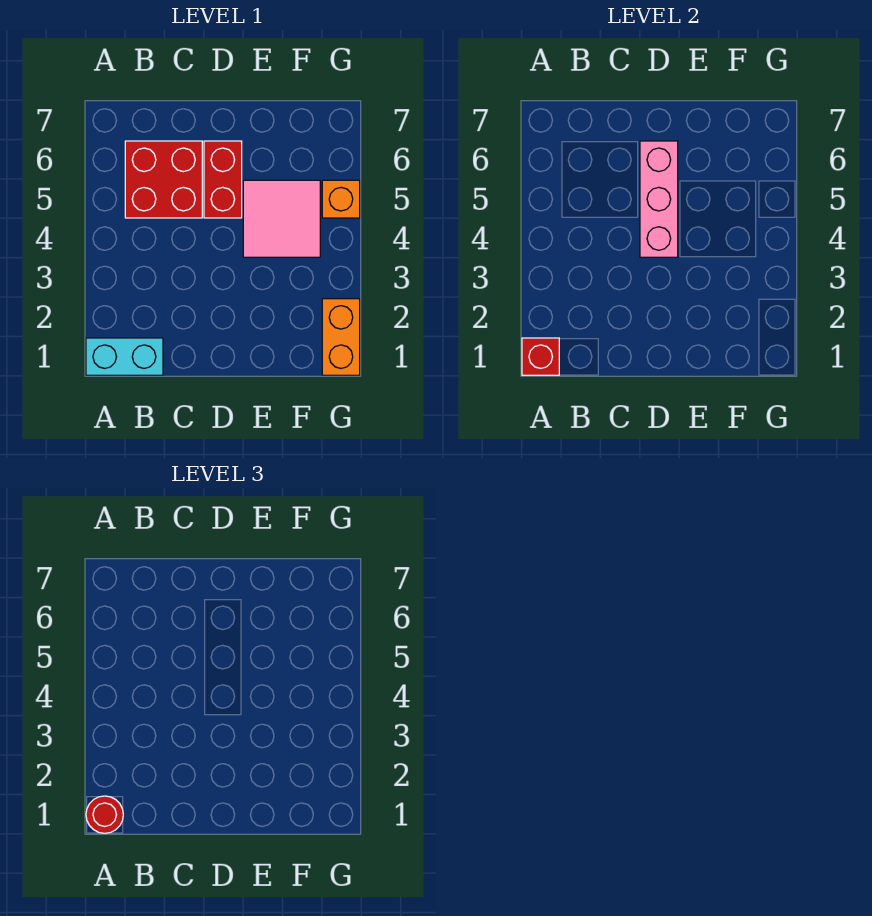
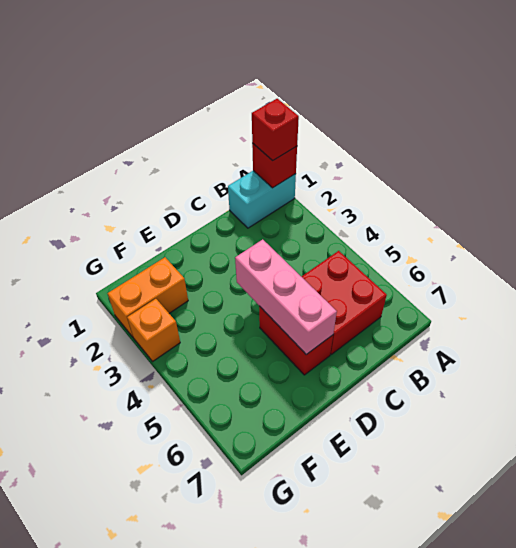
red round brick A1 level 3 -> red brick A1 level 3
pink tile E4:F5 level 1 -> none
orange brick G1:G2 level 1 -> orange brick F2:G2 level 1
orange brick G5 level 1 -> orange brick G3 level 1

